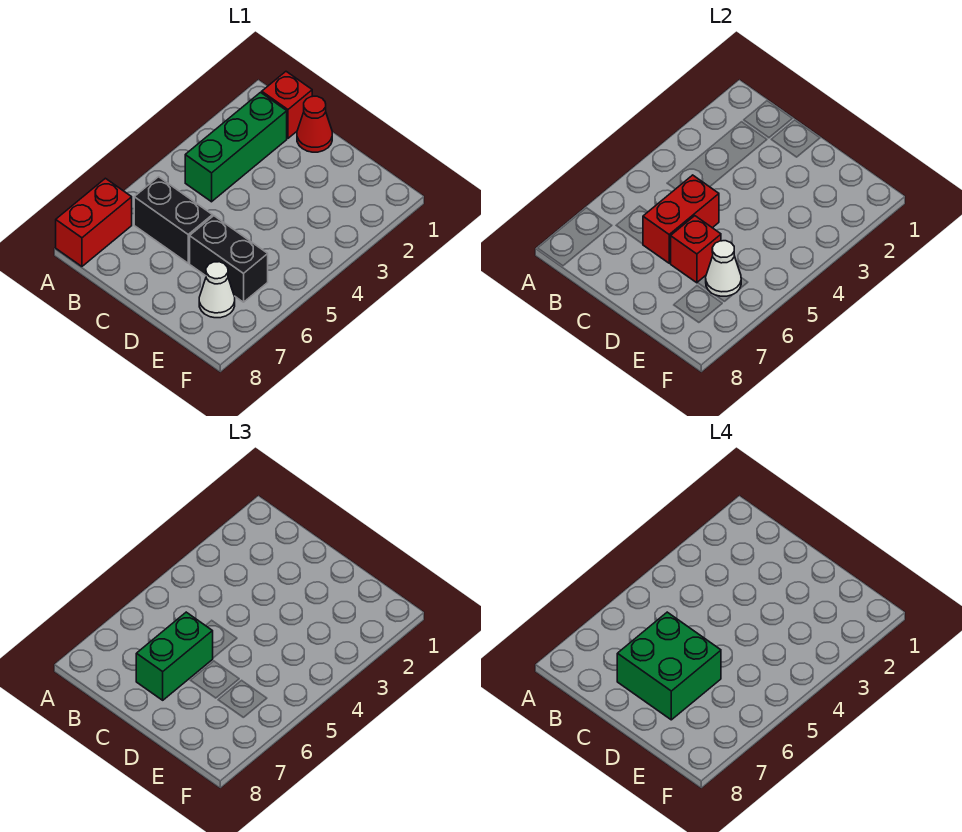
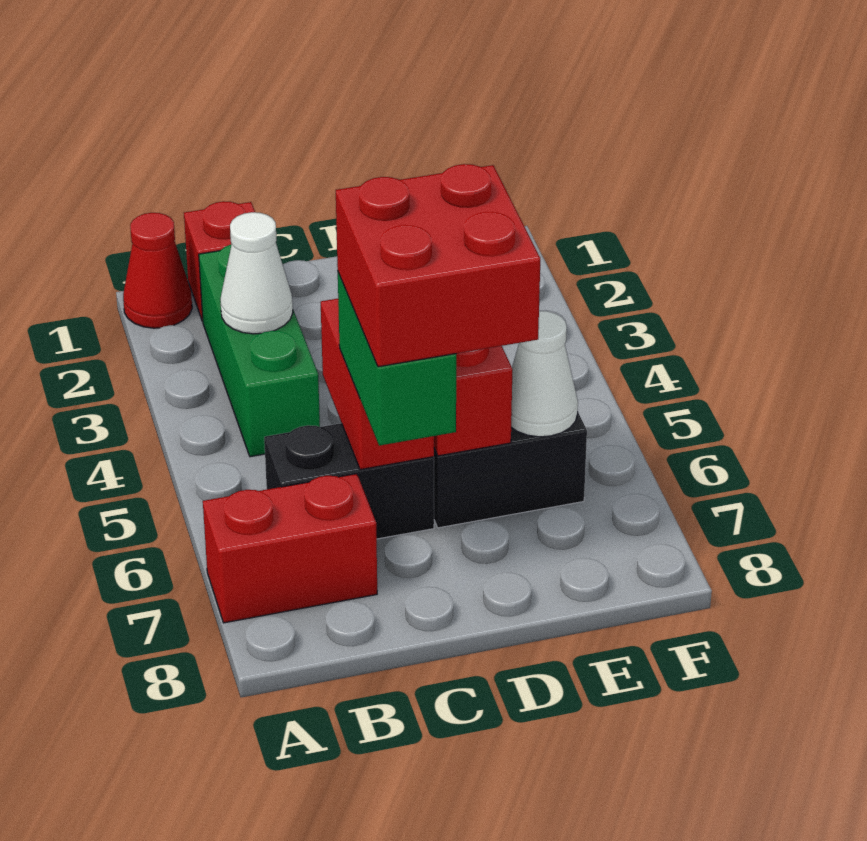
red brick A7:A8 level 1 -> red brick A7:B7 level 1
red cone C1 level 1 -> red cone A1 level 1
green brick C6:D7 level 4 -> red brick C6:D7 level 4
white cone E7 level 1 -> white cone B3 level 2

